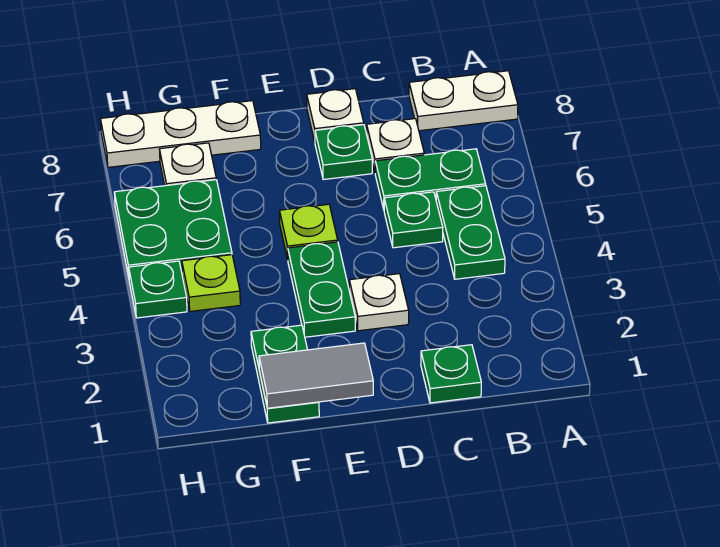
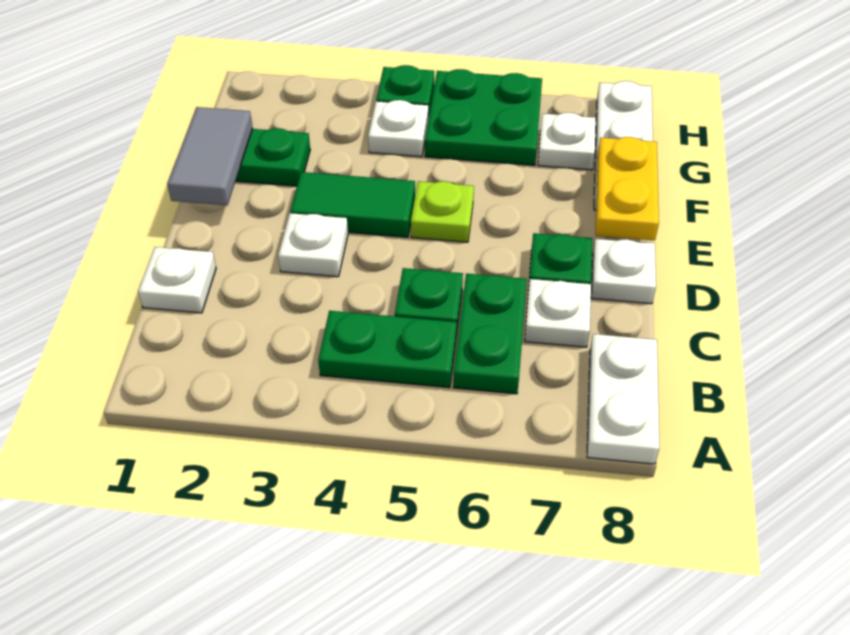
green plate C1 level 1 -> white plate C1 level 1
green plate E3:E4 level 1 -> green tile E3:E4 level 1
none -> yellow plate E8:F8 level 2
lime plate G4 level 1 -> white plate G4 level 1

